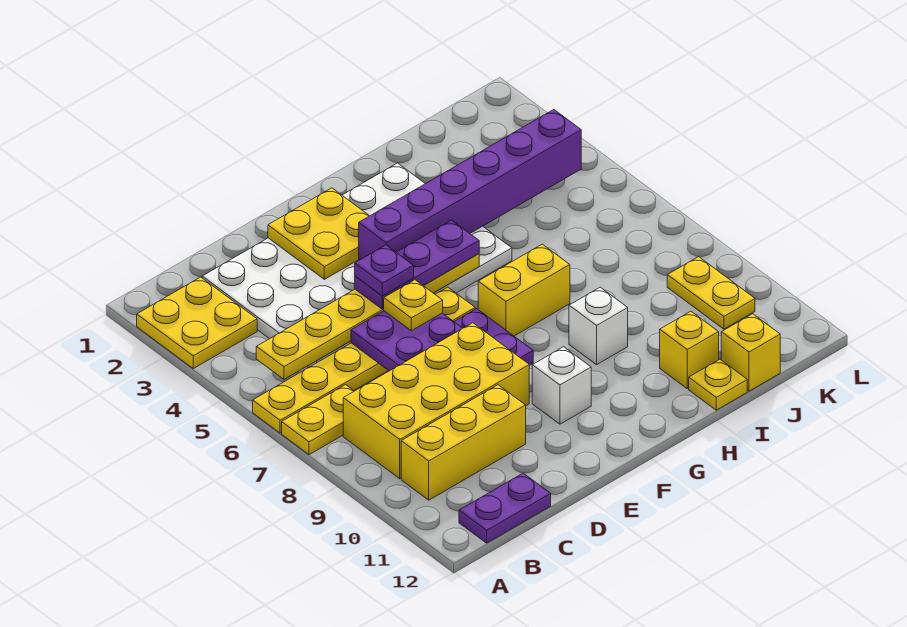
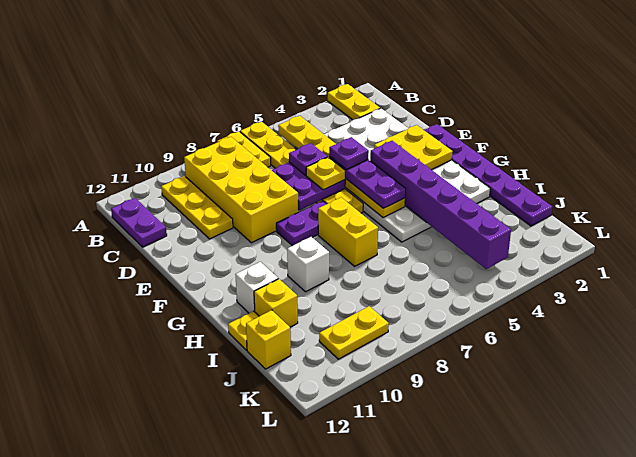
yellow plate A2:B3 level 1 -> yellow plate A2:B2 level 1
yellow brick B10:D10 level 1 -> yellow plate B10:D10 level 1
none -> purple plate D6 level 3
none -> purple plate E1:J1 level 1
white brick F10 level 1 -> white brick H11 level 1

